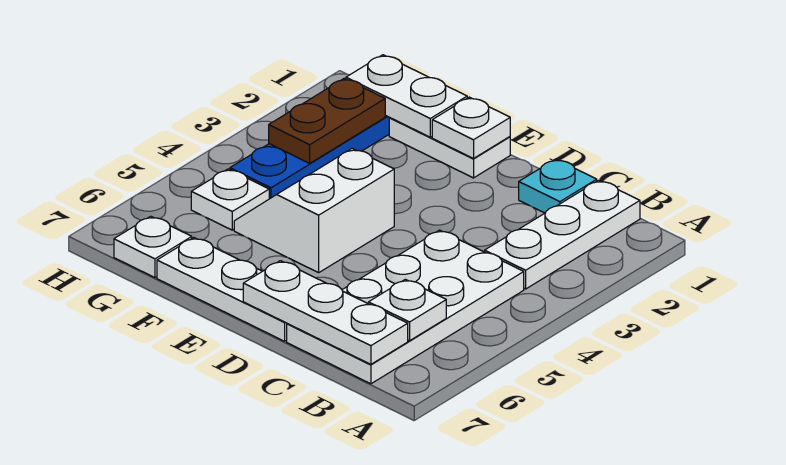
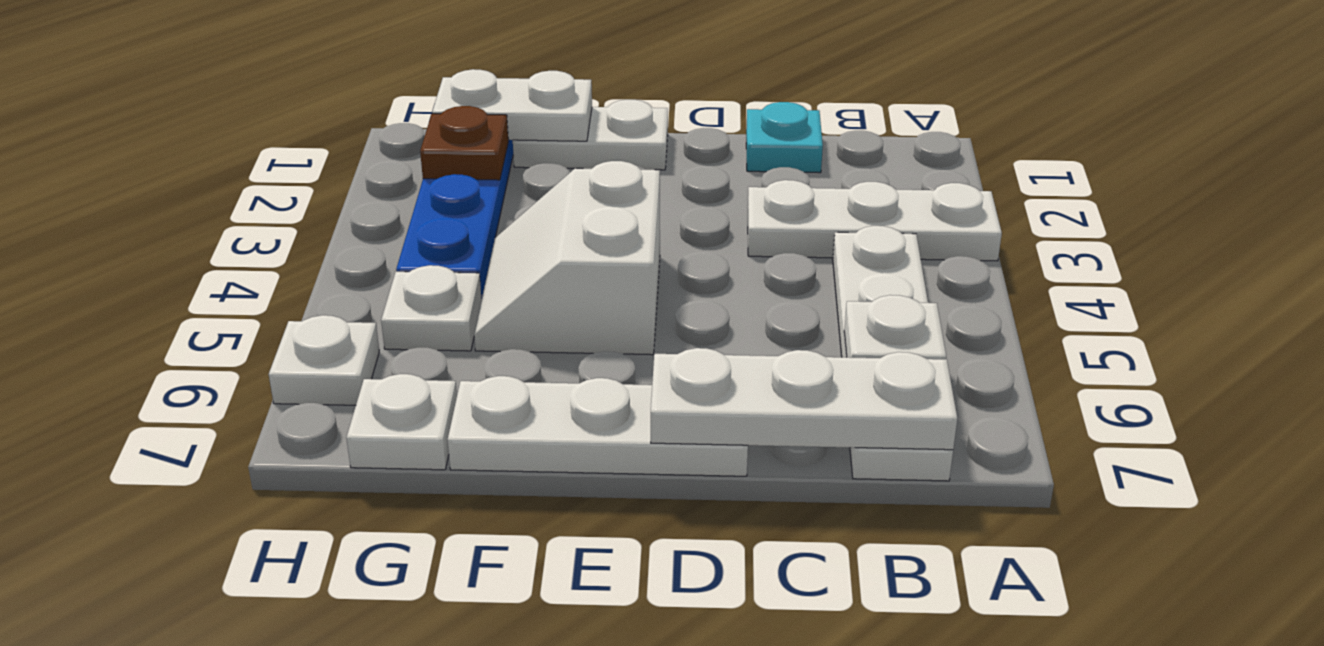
white plate B1:B3 level 1 -> white plate A3:C3 level 1
white plate B4:C7 level 1 -> white plate B4:B7 level 1
white plate E1 level 2 -> white plate H6 level 1
brown plate G2:G3 level 2 -> brown plate G2 level 2

